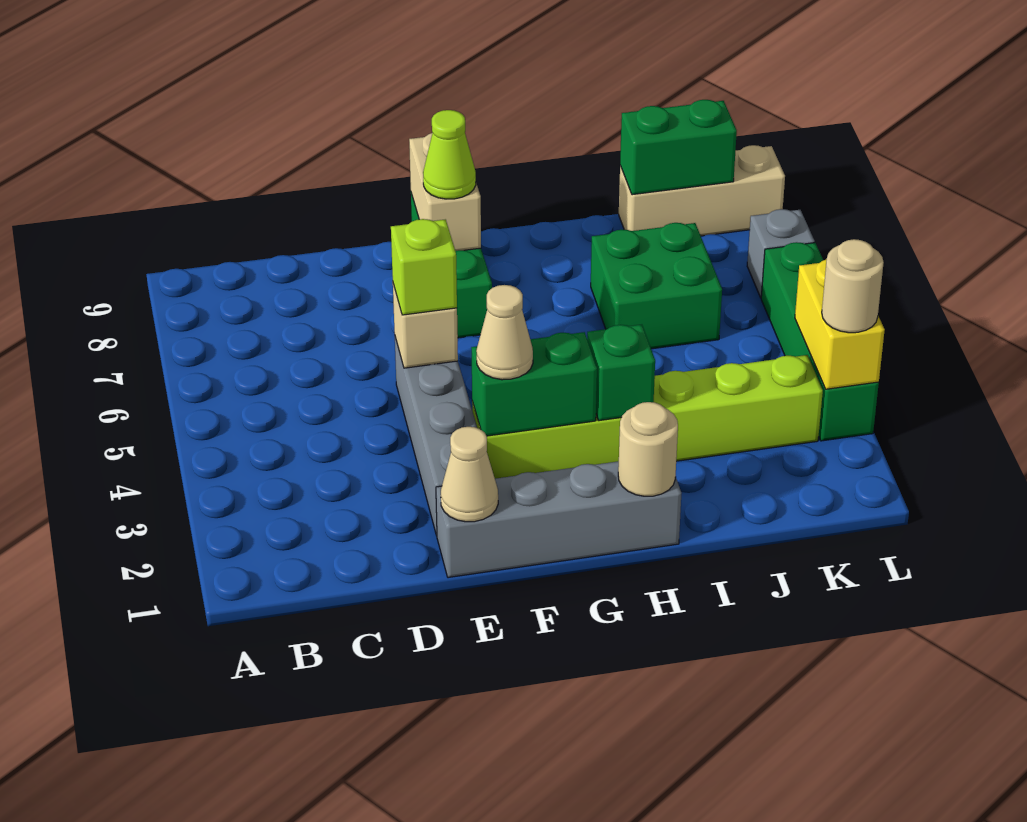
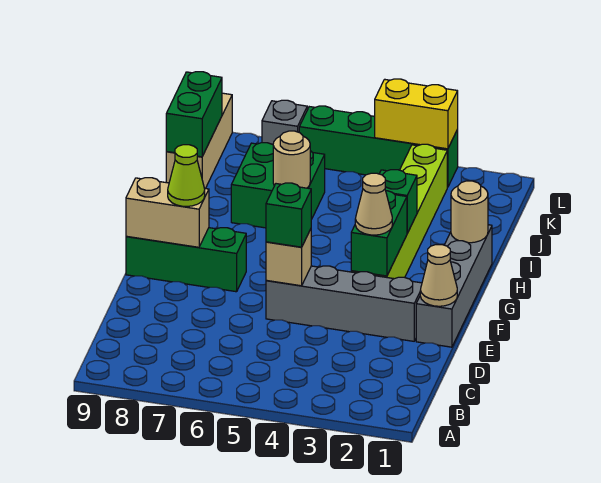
lime brick E5 level 3 -> green brick E5 level 3
tan round brick L3 level 3 -> tan round brick I6 level 2

